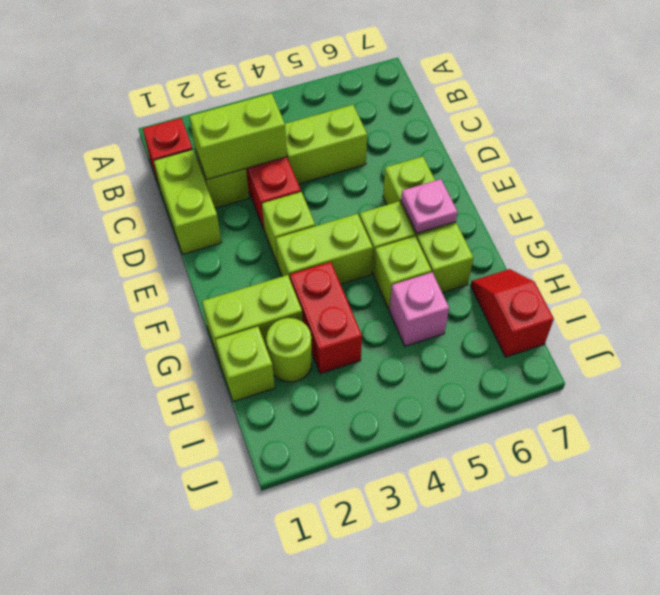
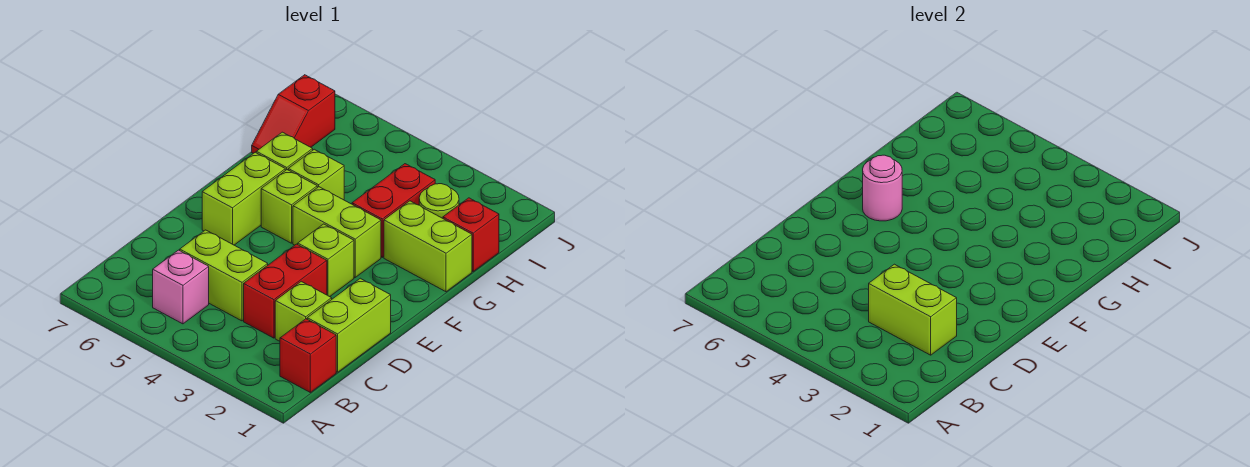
pink plate F6 level 2 -> pink round brick F6 level 2
lime brick H1 level 1 -> red brick H1 level 1
pink brick H5 level 1 -> pink brick B5 level 1

